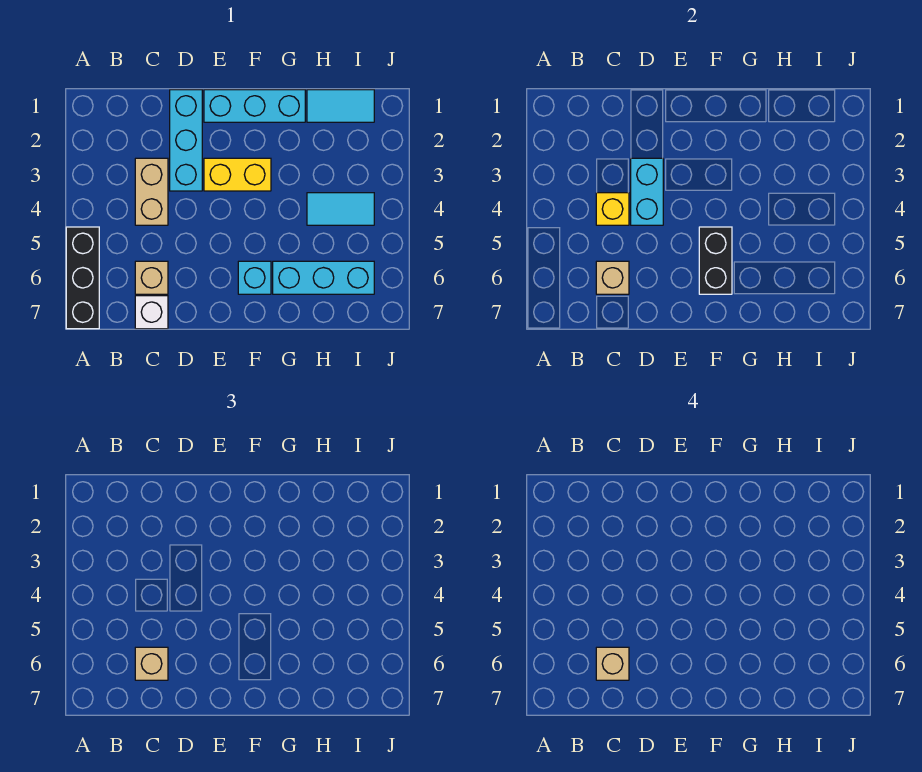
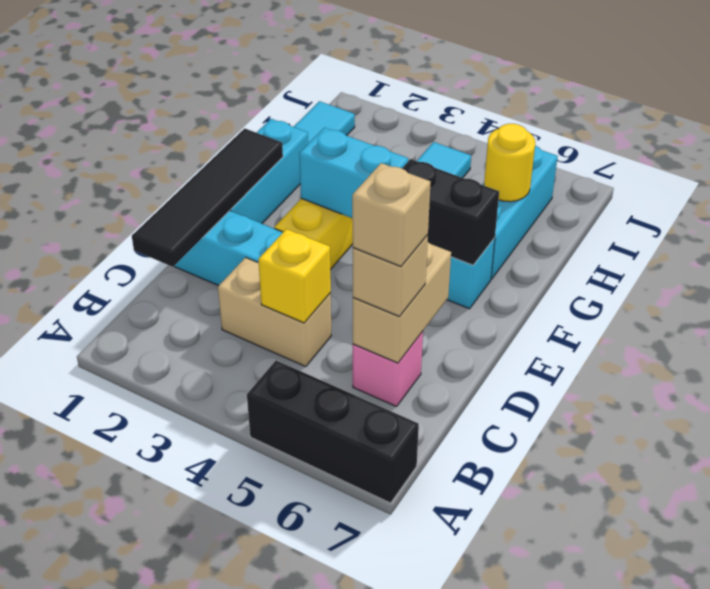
none -> black tile C1:F1 level 2
tan brick C6 level 1 -> pink brick C6 level 1
tan brick C6 level 2 -> tan brick C6:D6 level 2
white brick C7 level 1 -> none
cyan brick D3:D4 level 2 -> cyan brick F3:F4 level 2
none -> yellow round brick H6 level 2

